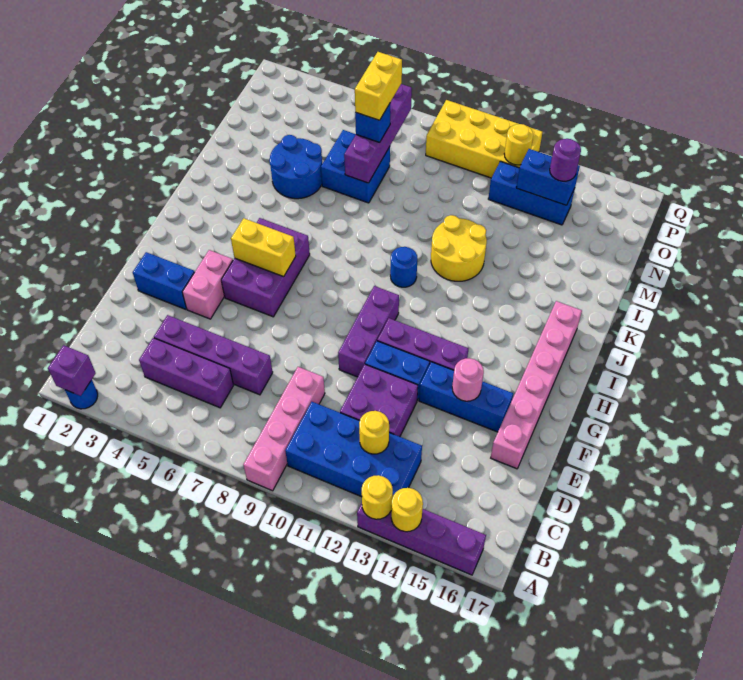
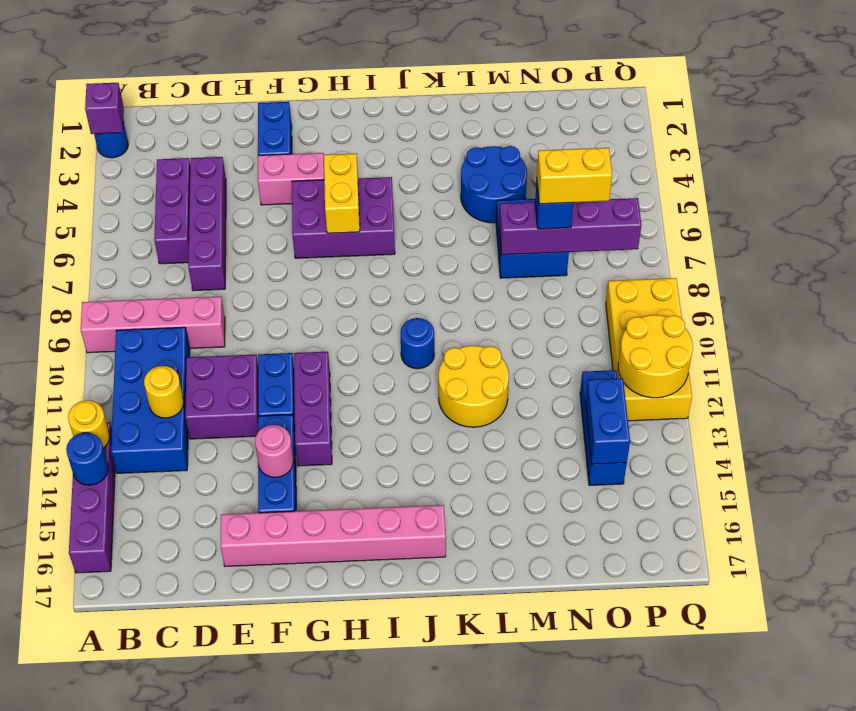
yellow round brick A14 level 2 -> blue round brick A14 level 2
purple brick F10:H10 level 1 -> none
purple round brick O14 level 3 -> none
yellow round brick P12 level 2 -> yellow round brick P11:Q12 level 2

